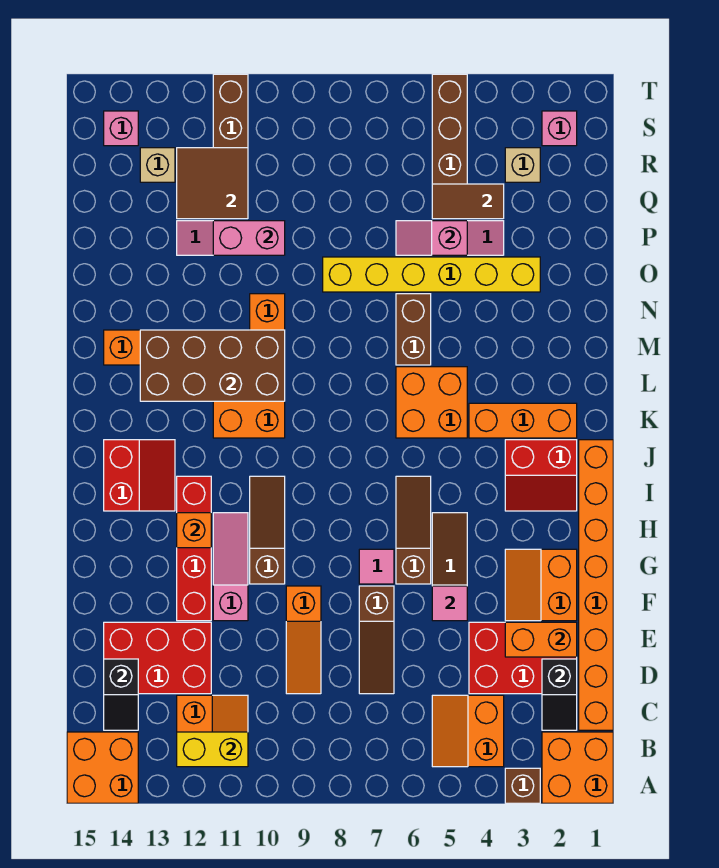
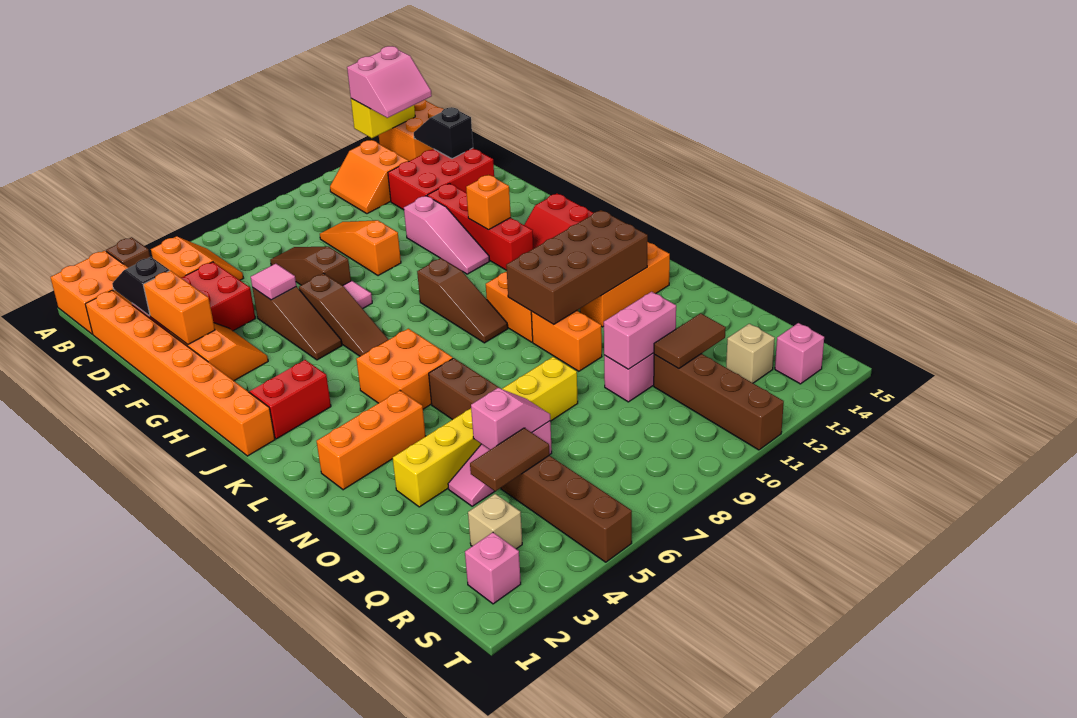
none -> pink slope A13:B14 level 3 top A
yellow brick B11:B12 level 2 -> yellow brick A13:A14 level 2
orange brick E2:E3 level 2 -> orange brick E2:F2 level 2
brown slope G10:I10 level 1 top G -> brown slope I9:K9 level 1 top I
orange brick K2:K4 level 1 -> orange brick M2:M4 level 1
brown tile Q11:R12 level 2 -> brown tile Q11:Q12 level 2

